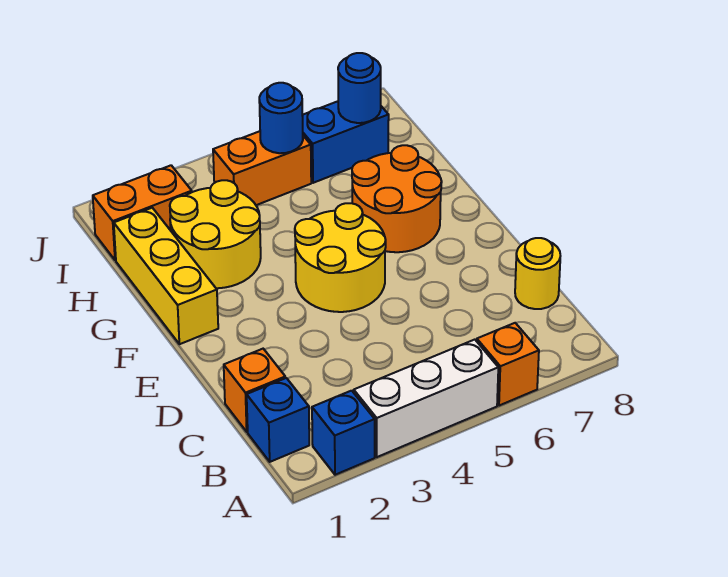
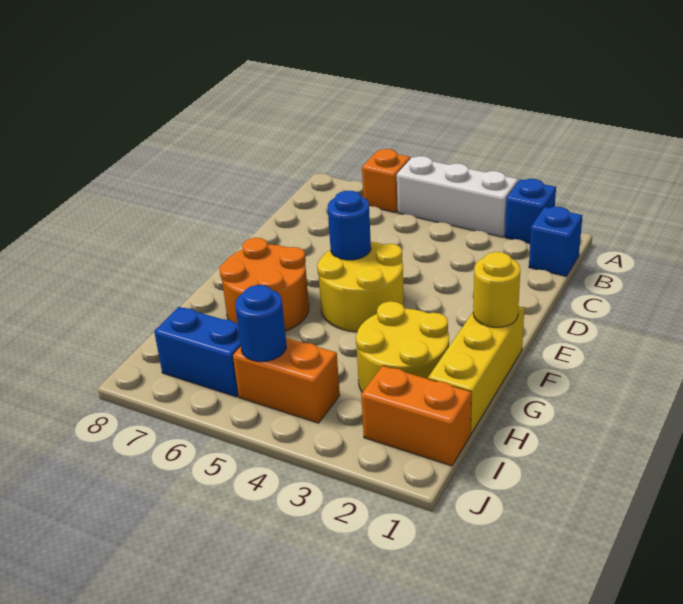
orange brick C1 level 1 -> none
yellow round brick C8 level 1 -> yellow round brick F1 level 2
blue round brick I7 level 2 -> blue round brick E5 level 2

